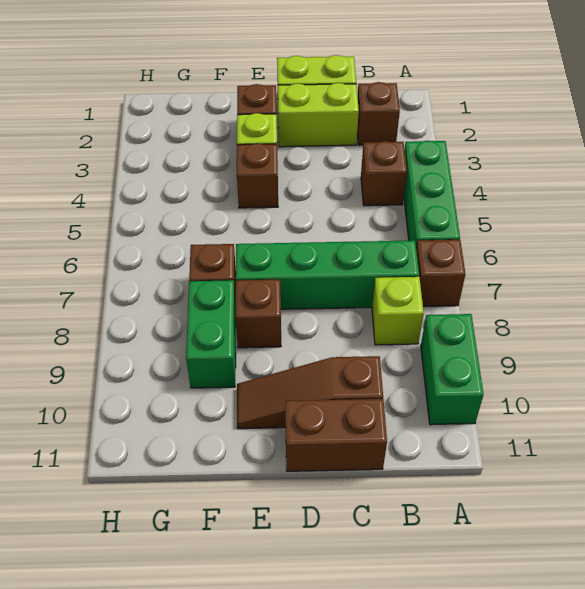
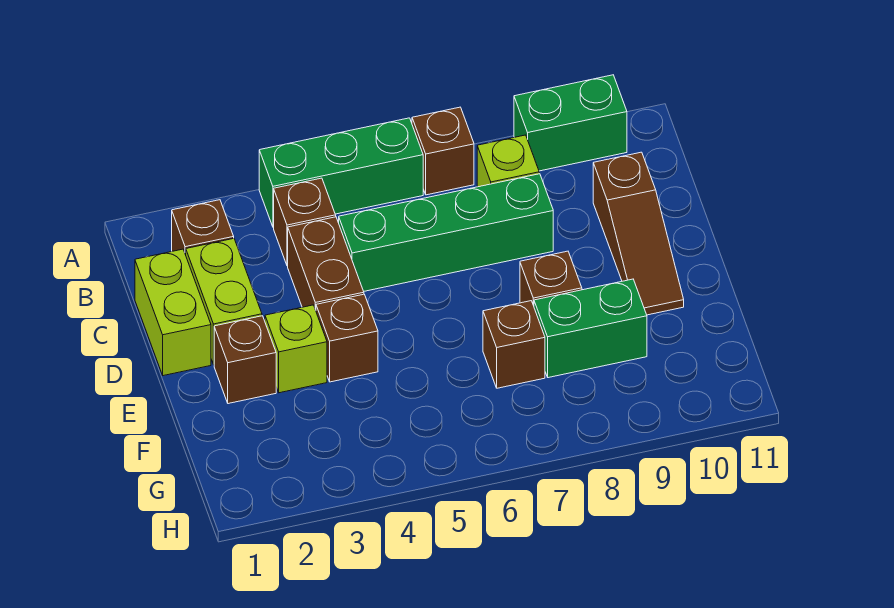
green brick B7:E7 level 1 -> green brick C5:C8 level 1
brown brick C11:D11 level 1 -> brown brick C4:D4 level 1

